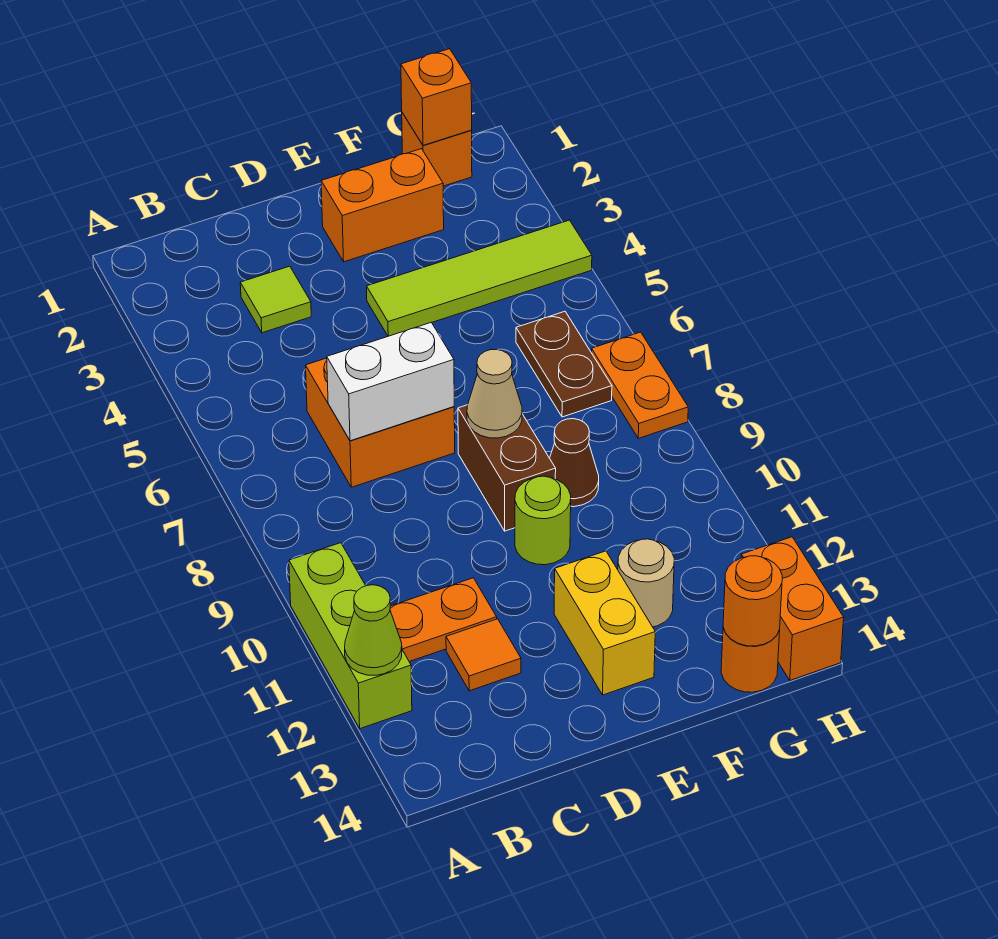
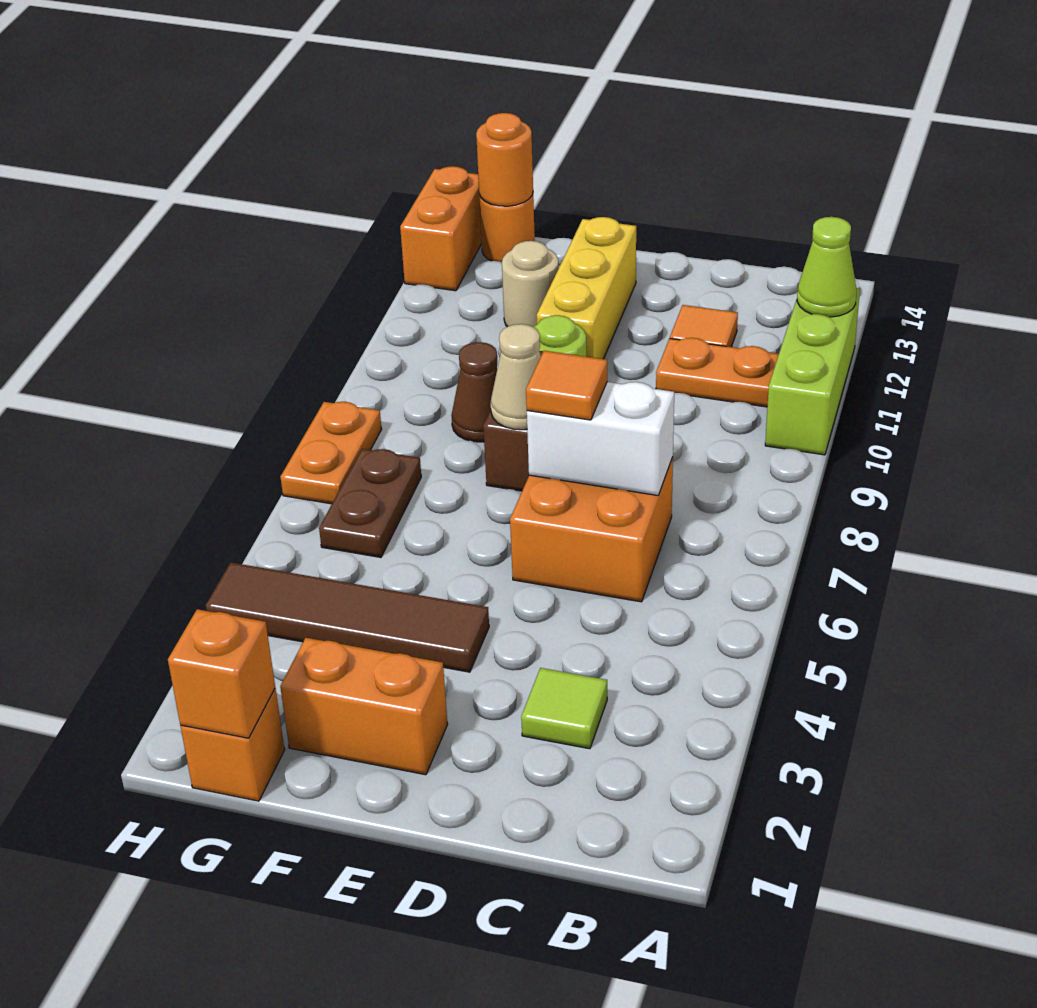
none -> orange tile D7 level 3
lime tile E4:H4 level 1 -> brown tile E4:H4 level 1
yellow brick E12:E13 level 1 -> yellow brick E11:E13 level 1

